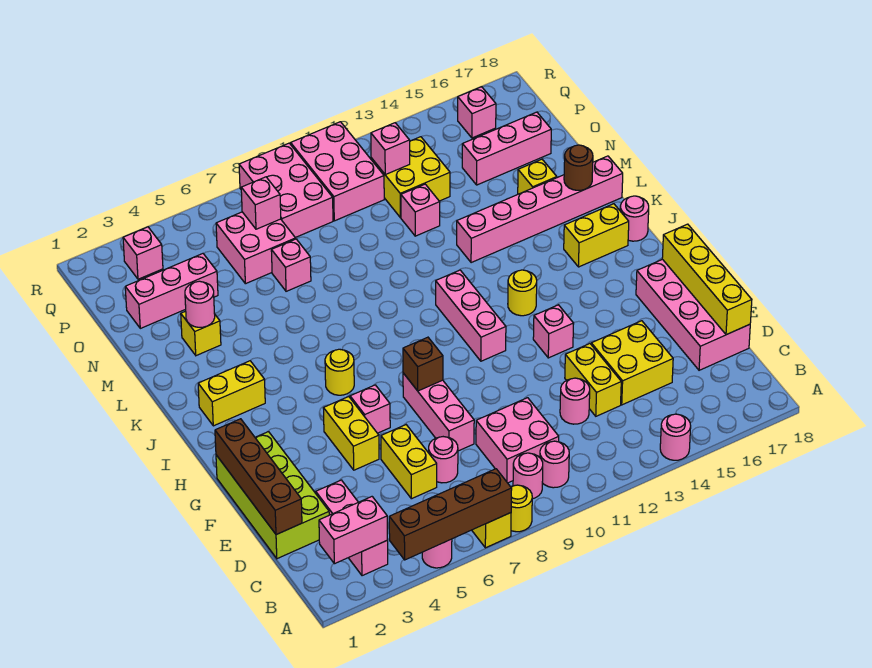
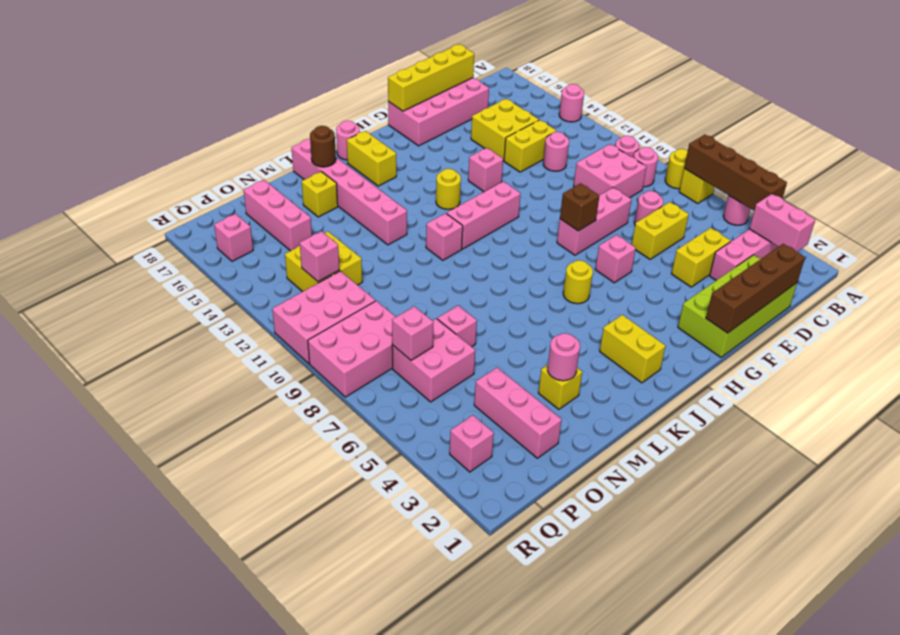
yellow brick F5:G5 level 1 -> yellow brick D4:E4 level 1
pink brick N12 level 1 -> pink brick K11 level 1

